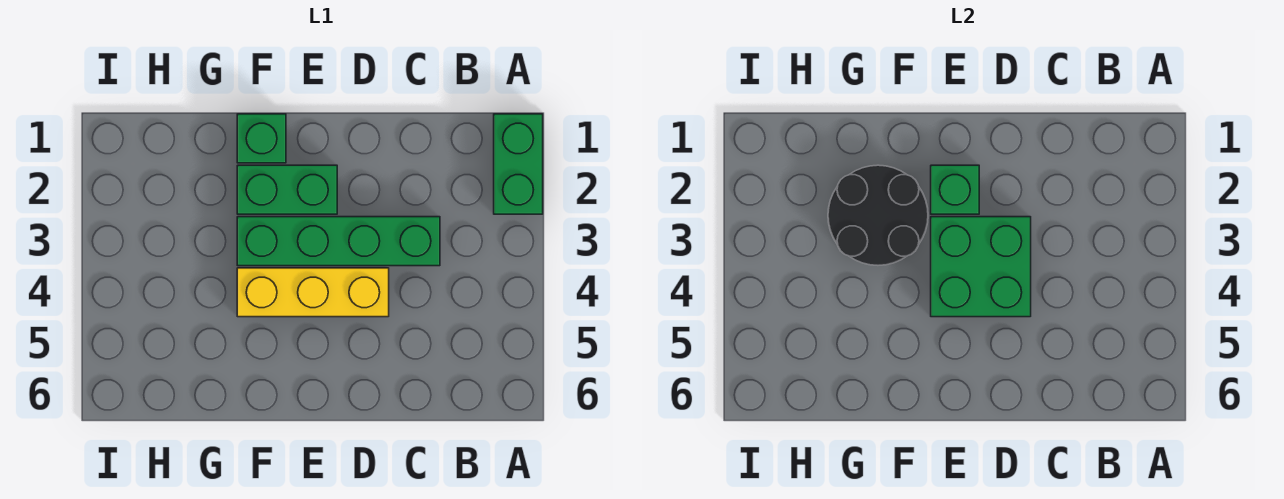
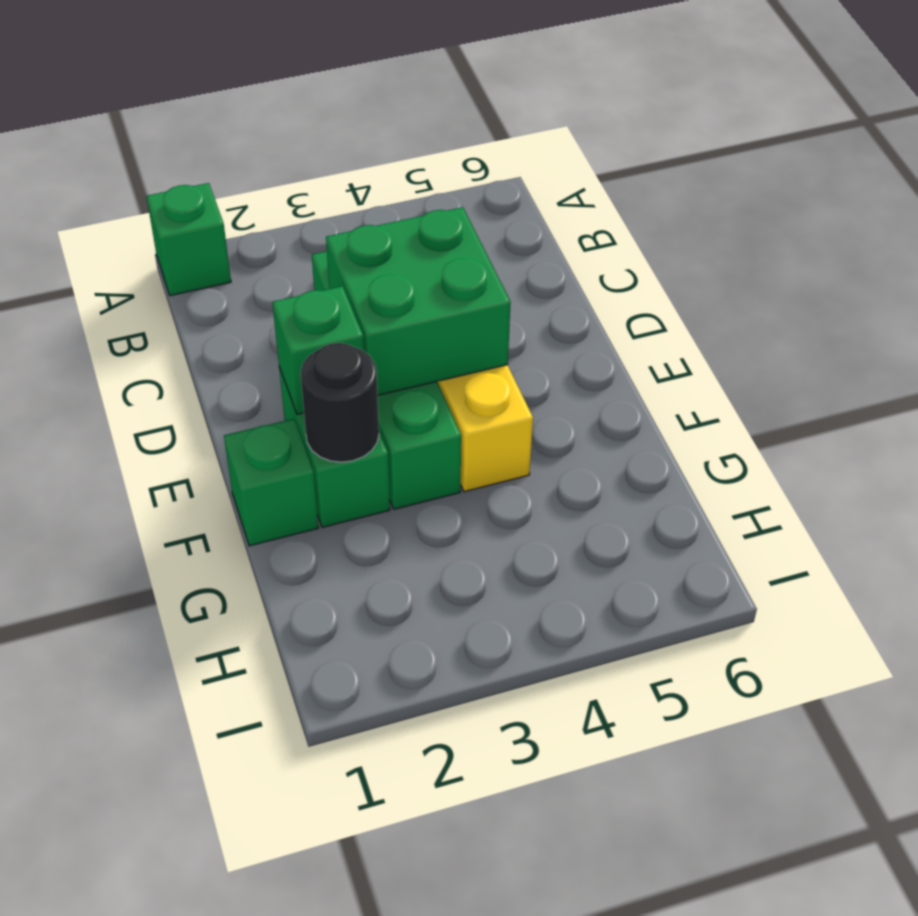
green brick A1:A2 level 1 -> green brick A1 level 1
black round brick F2:G3 level 2 -> black round brick F2 level 2

